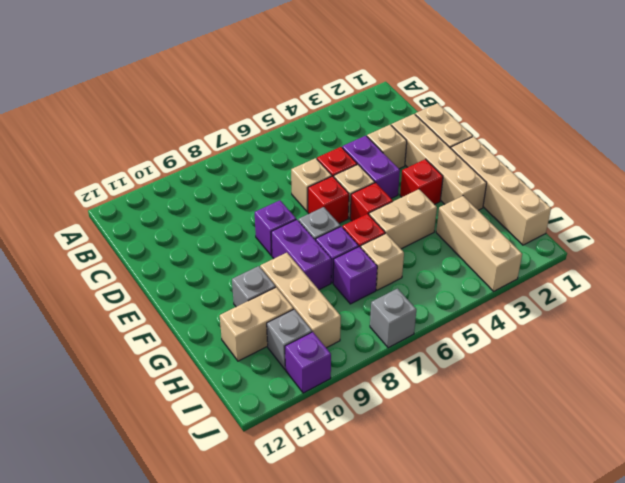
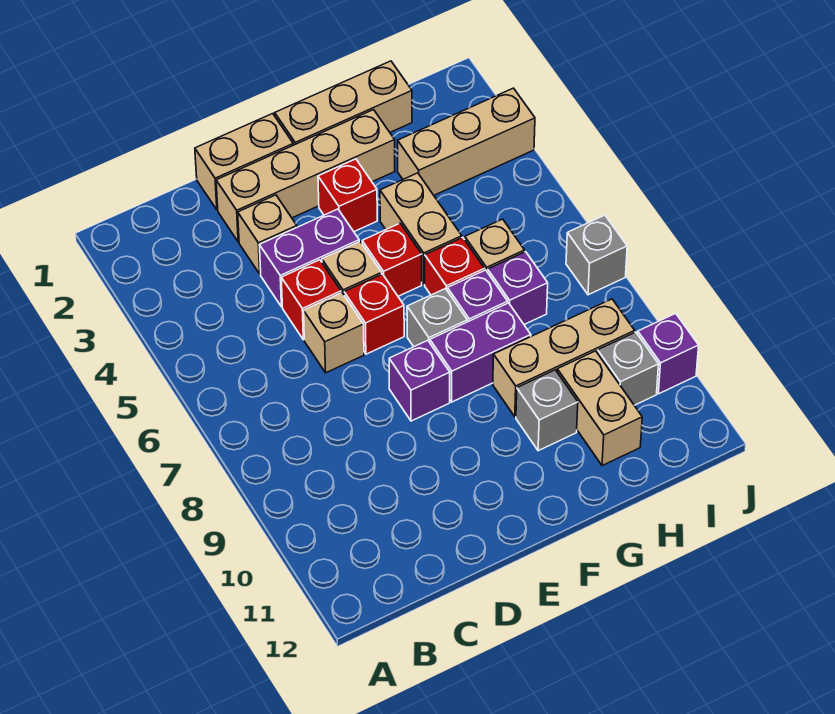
tan brick F1:I1 level 1 -> tan brick F1:H1 level 1

